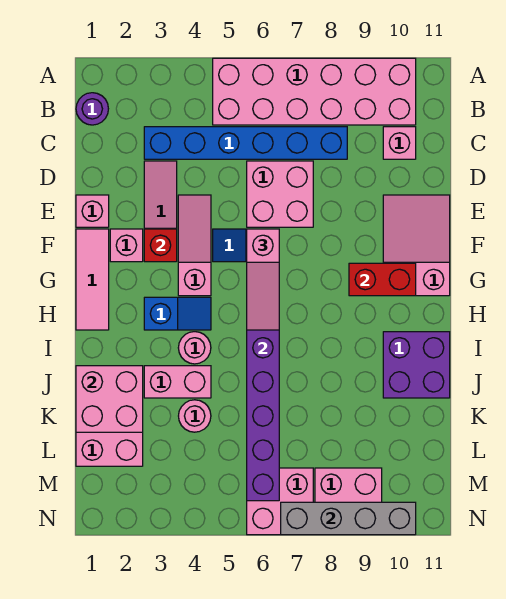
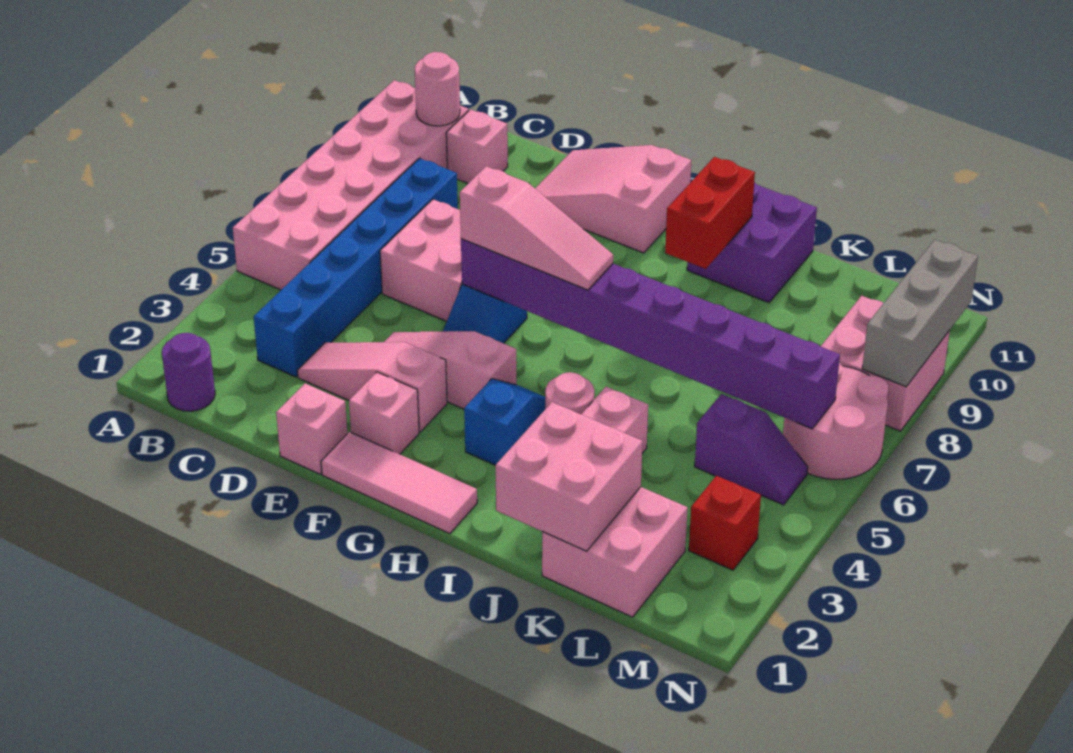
red brick F3 level 2 -> red brick M3 level 1
red brick G9:G10 level 2 -> red brick I9:I10 level 2
pink round brick K4 level 1 -> pink round brick B10 level 2
none -> purple slope L5:M5 level 1 top L
pink brick M6:N7 level 1 -> pink round brick M6:N7 level 1
grey brick N7:N10 level 2 -> grey brick N8:N10 level 2

